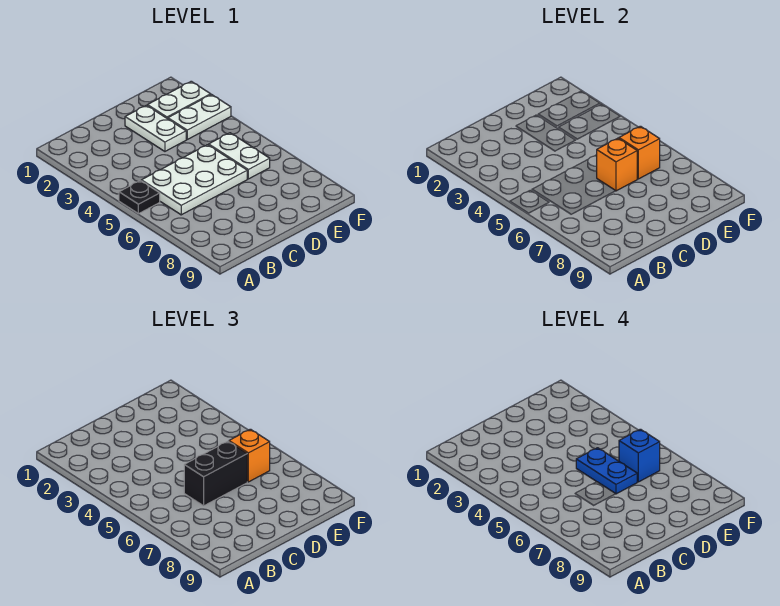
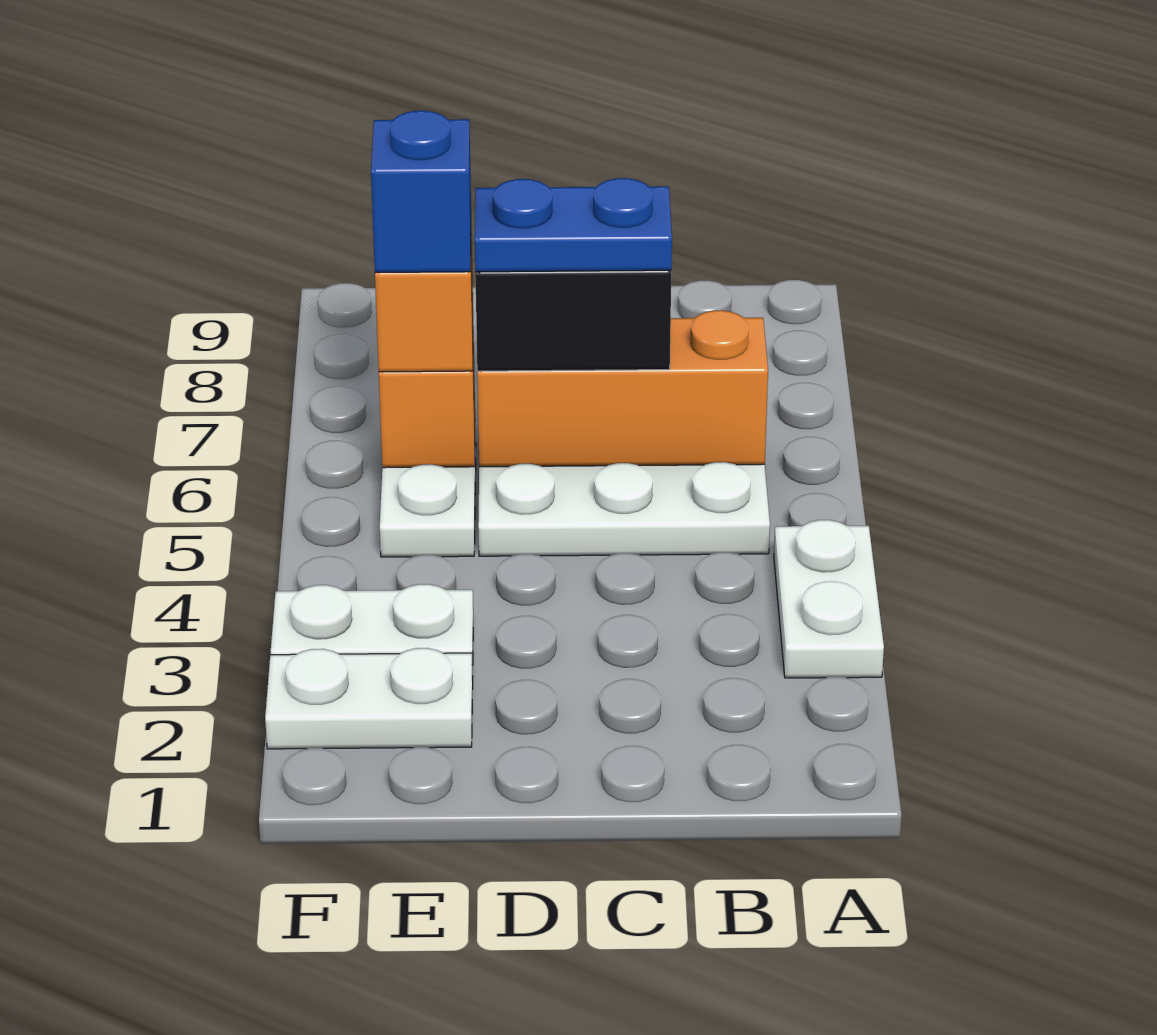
black plate A5 level 1 -> none
white plate D2:D3 level 1 -> white plate A3:A4 level 1
blue plate D5:D6 level 4 -> blue plate C6:D6 level 4
orange brick D6 level 2 -> orange brick B6:D6 level 2

